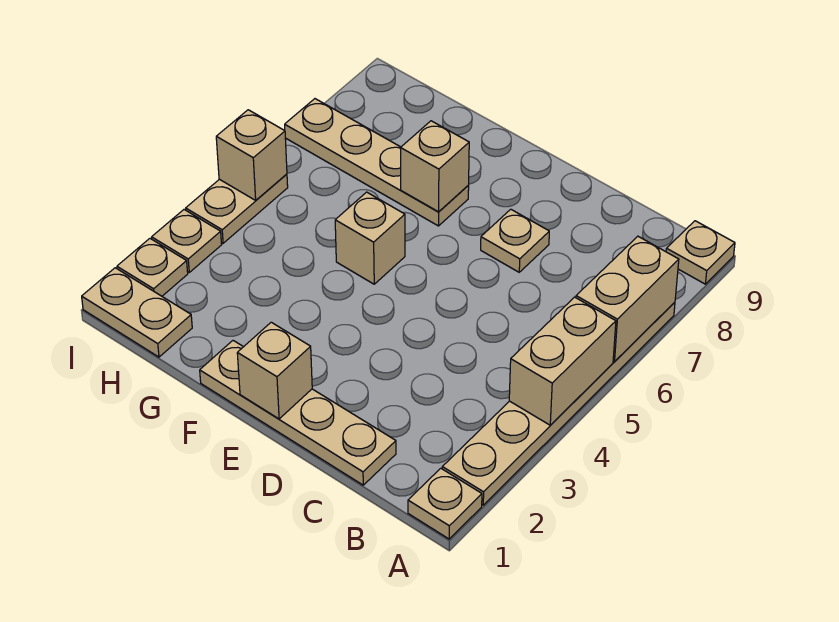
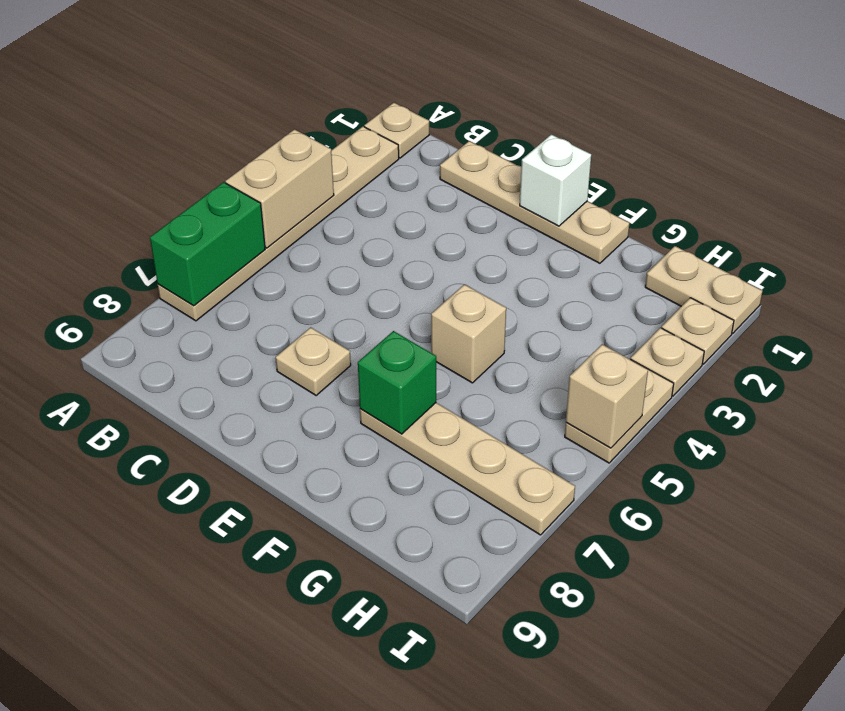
tan brick A6:A7 level 2 -> green brick A6:A7 level 2
tan plate A9 level 1 -> none
tan brick E1 level 2 -> white brick E1 level 2
tan brick F7 level 2 -> green brick F7 level 2

